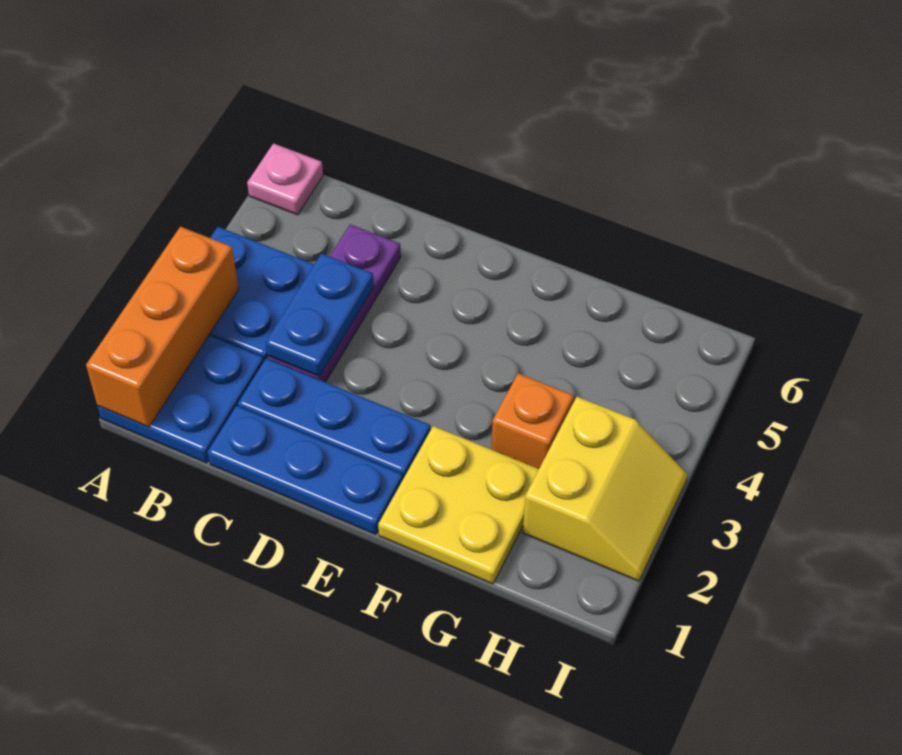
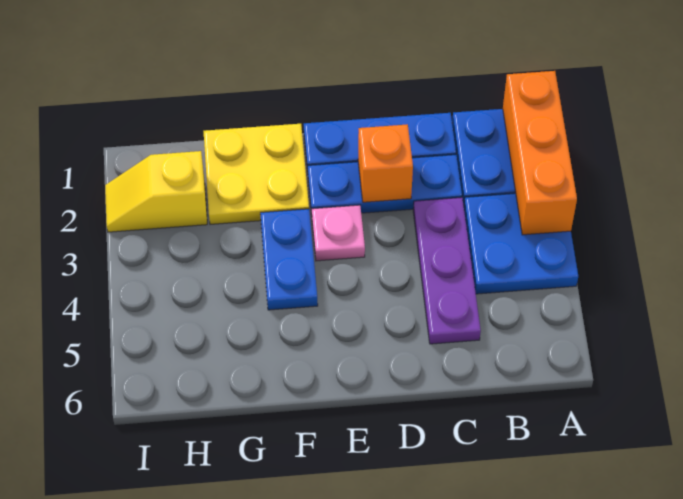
pink plate A6 level 1 -> pink plate E3 level 1
blue plate C3:C4 level 2 -> blue plate F3:F4 level 1
orange brick G3 level 1 -> orange brick D2 level 2
yellow slope H2:I3 level 1 top H -> yellow slope H2:I2 level 1 top H

